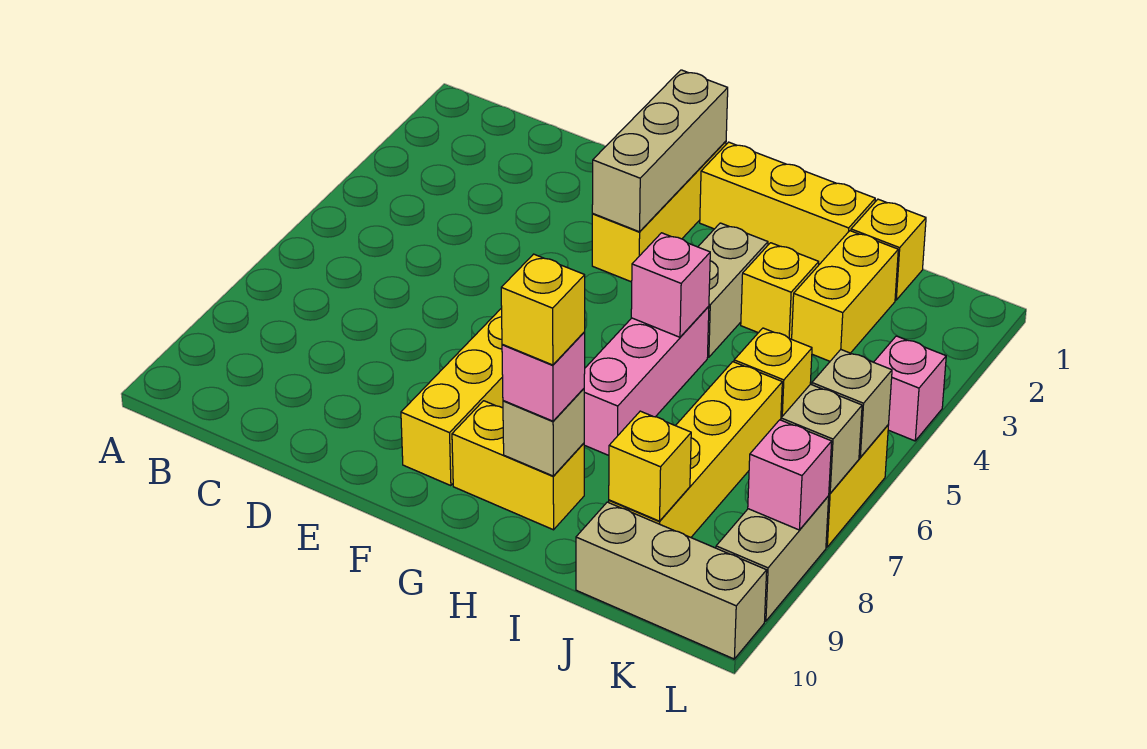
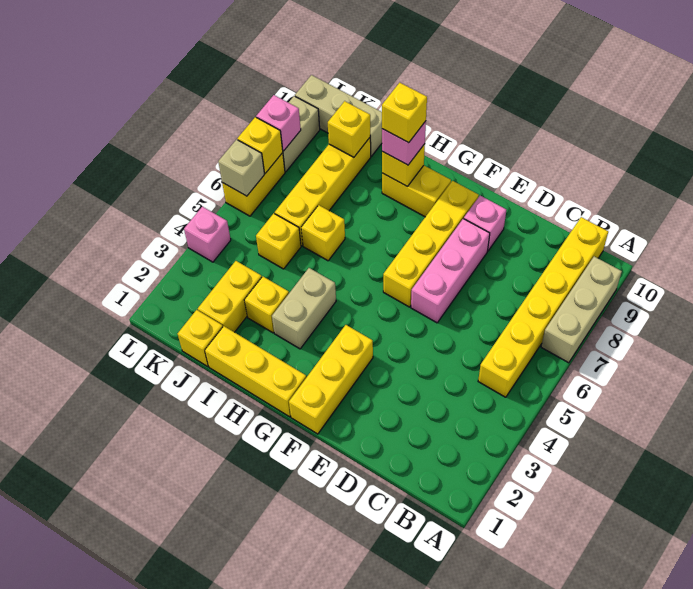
none -> yellow brick B5:B10 level 1
tan brick F1:F3 level 2 -> tan brick A7:A9 level 1
pink brick H5:H7 level 1 -> pink brick E6:E8 level 1
pink brick H5 level 2 -> pink brick E9 level 1
tan brick H9 level 2 -> yellow brick H9 level 2
none -> yellow brick I6 level 1
tan brick L7 level 2 -> yellow brick L7 level 2

